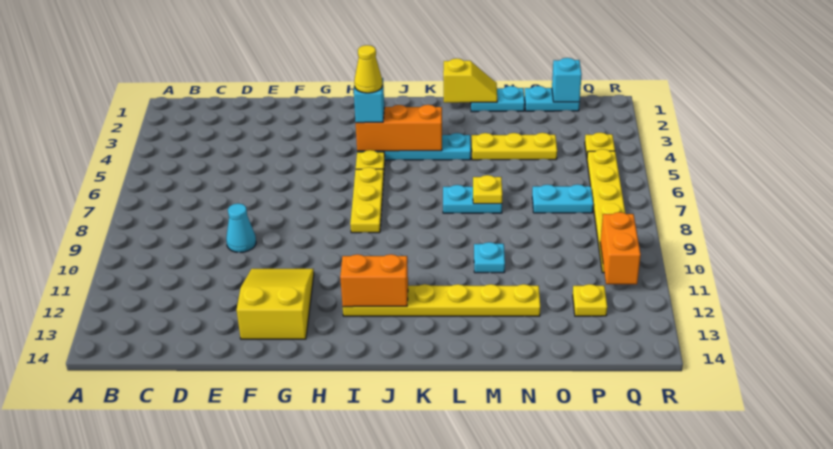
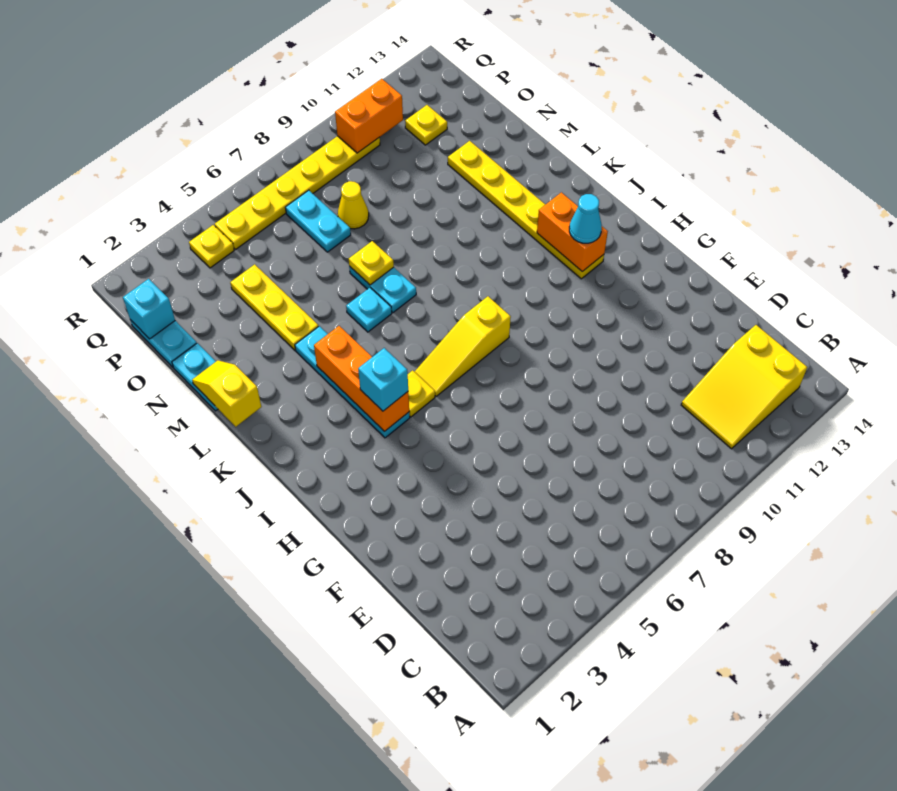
cyan cone E9 level 1 -> cyan cone I12 level 3
yellow slope F11:G13 level 1 top 13 -> yellow slope B11:C13 level 1 top 13
yellow cone I4 level 4 -> yellow cone O8 level 1
yellow plate I6:I8 level 1 -> yellow slope I6:I8 level 1 top 8
cyan plate M10 level 1 -> cyan plate L6 level 1

